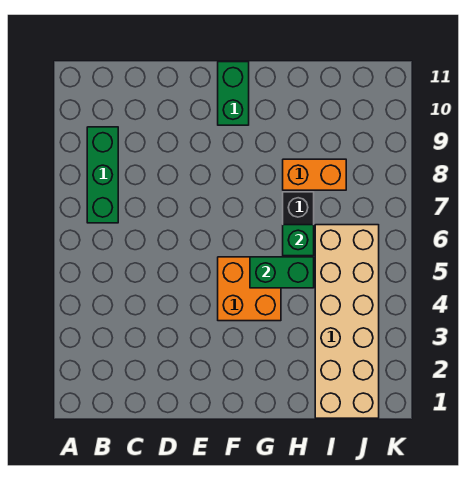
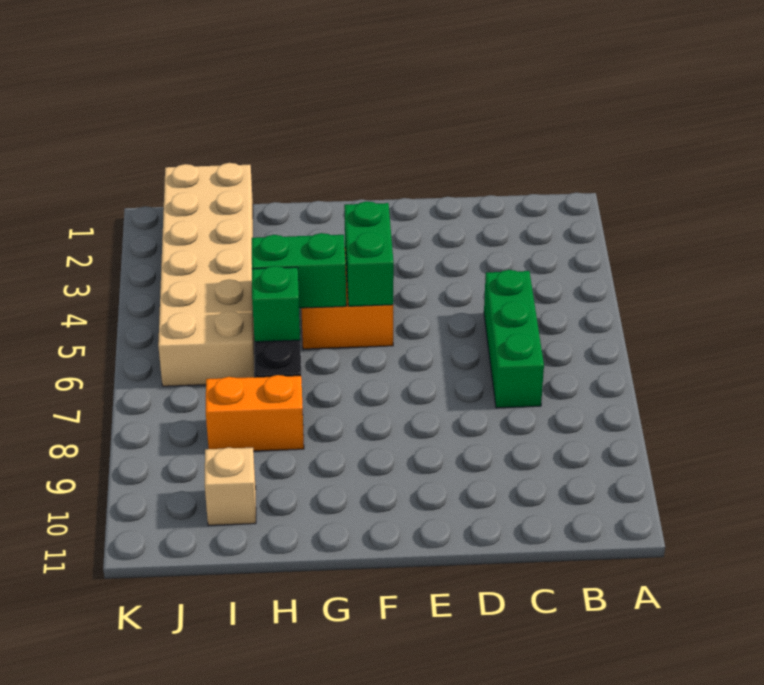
green brick B7:B9 level 1 -> green brick C5:C7 level 1
green brick F10:F11 level 1 -> green brick F4:F5 level 2
none -> tan brick I10 level 1

